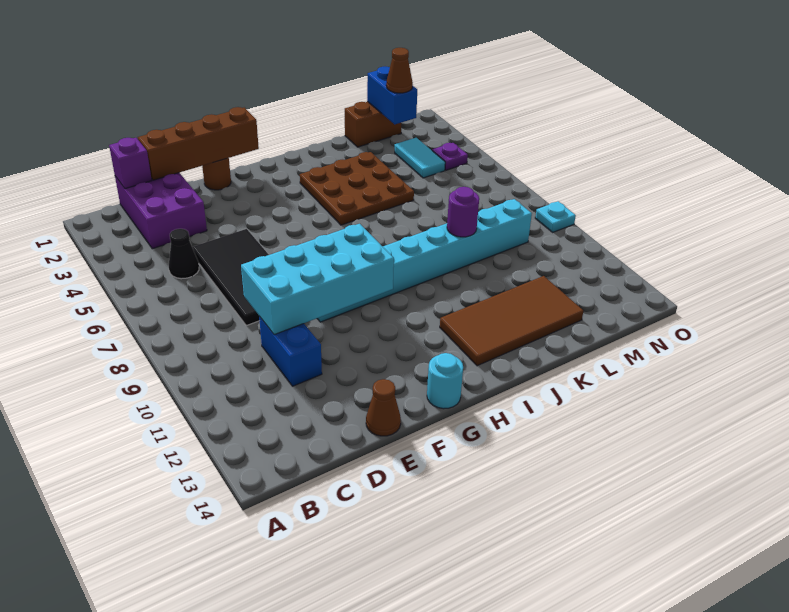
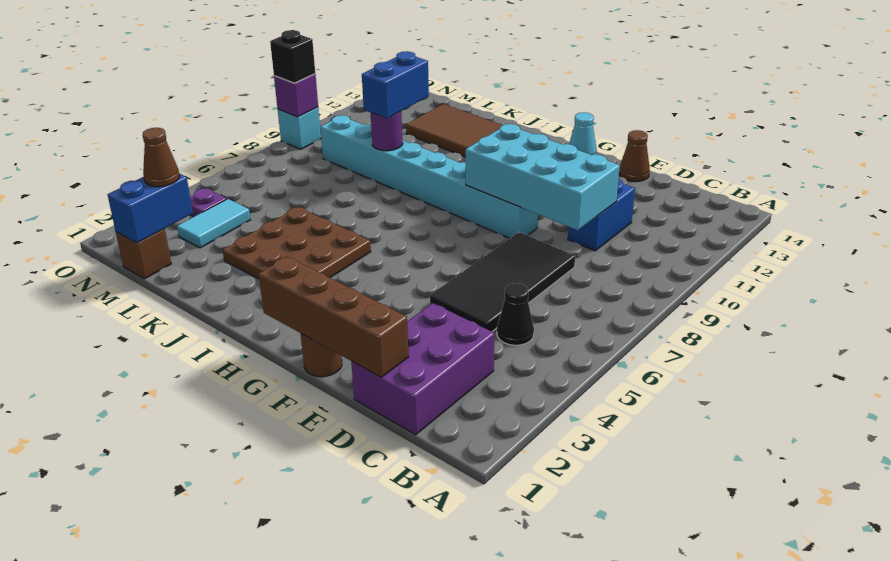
purple brick C1 level 2 -> purple brick O9 level 2
cyan round brick G14 level 1 -> cyan cone G14 level 1
none -> blue brick K9:K10 level 3
brown brick L1:M1 level 1 -> brown brick M1 level 1
cyan plate O9 level 1 -> cyan brick O9 level 1
none -> black brick O9 level 3

